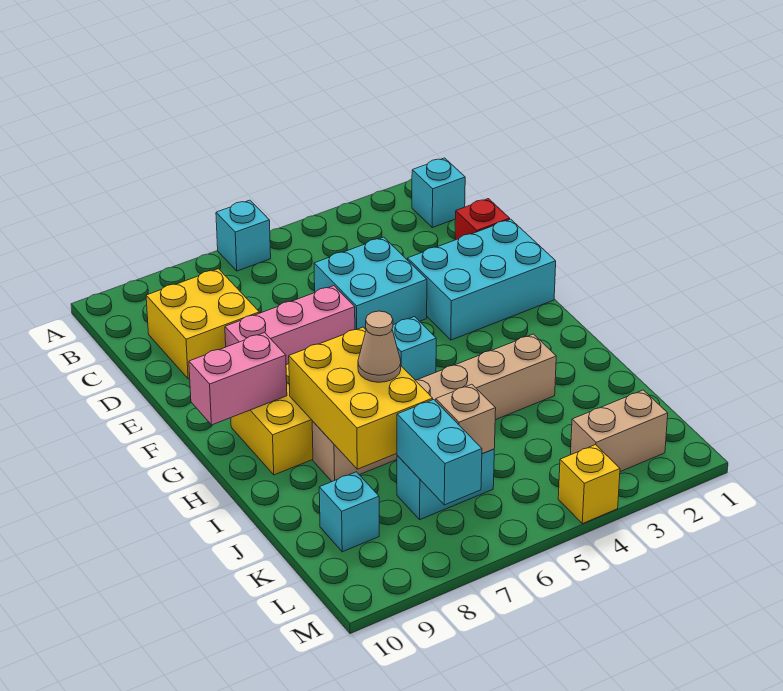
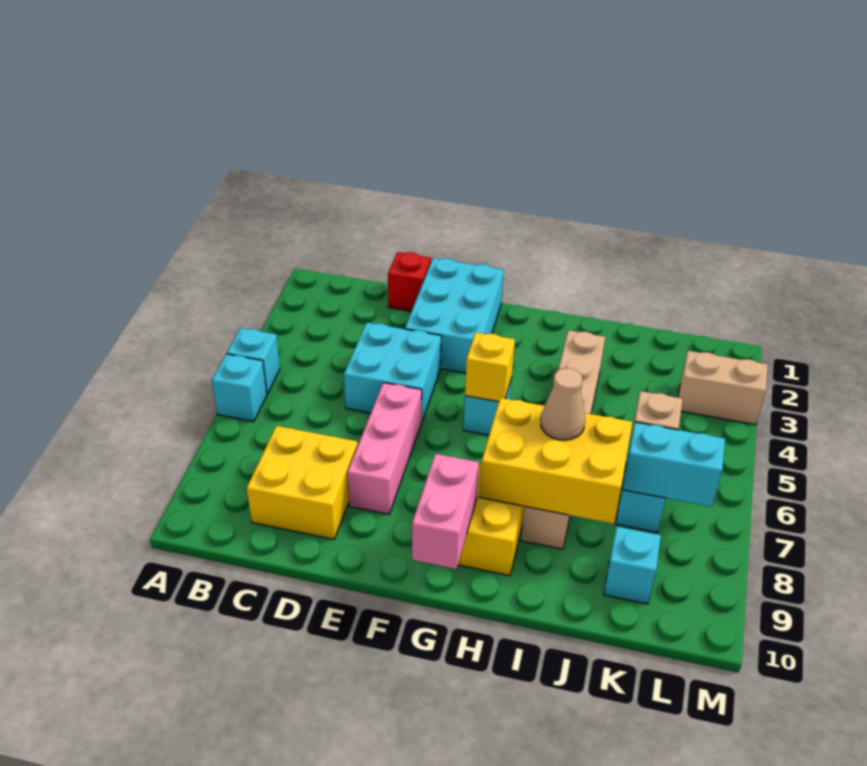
cyan brick B1 level 1 -> cyan brick A5 level 1
tan brick L2:L3 level 1 -> tan brick L3:M3 level 1
yellow brick M4 level 1 -> yellow brick G5 level 2

